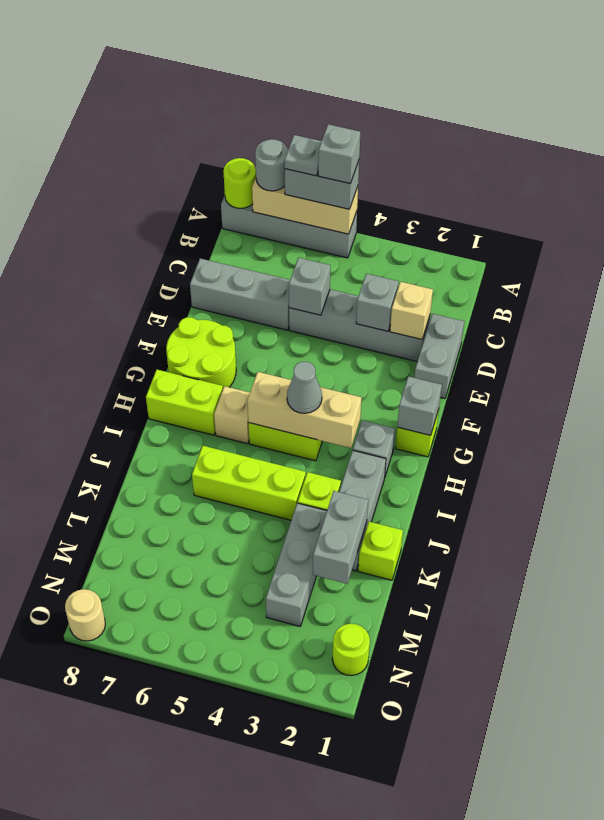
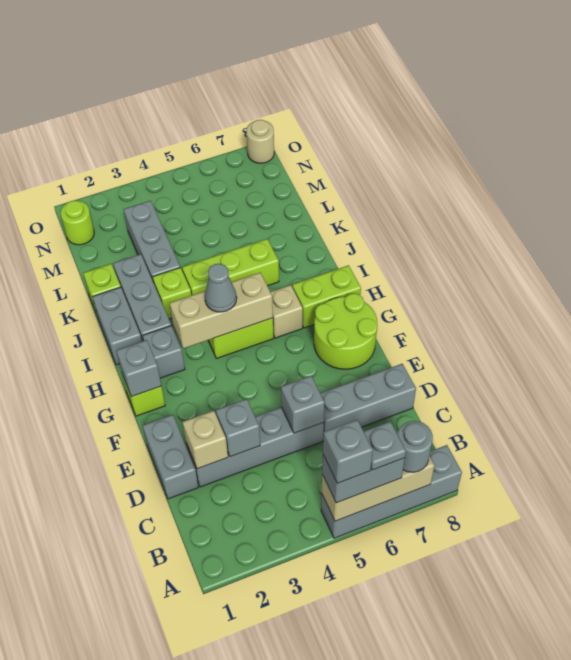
lime round brick A8 level 2 -> none
grey brick K2:L2 level 2 -> grey brick I1:J1 level 1

